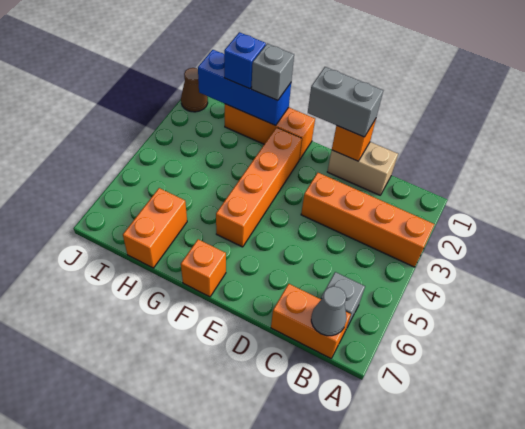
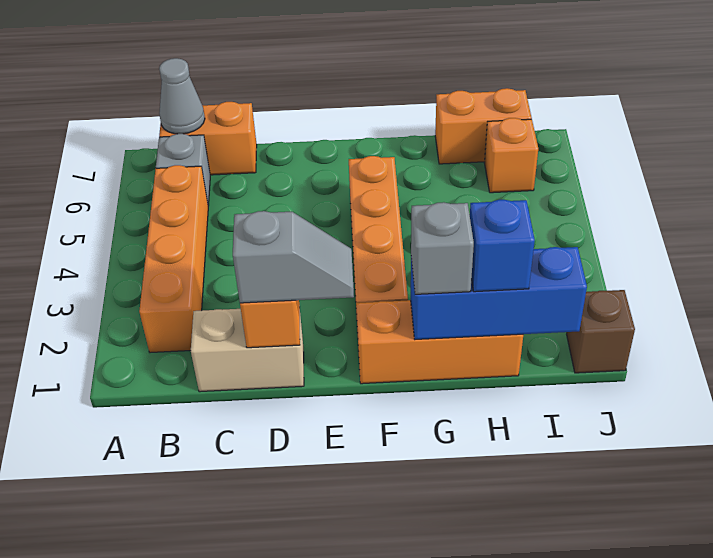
orange brick A3:D3 level 1 -> orange brick B2:B5 level 1
grey brick D1:E1 level 3 -> grey slope D1:E1 level 3 top D
orange brick F7 level 1 -> orange brick I6 level 1
orange brick H6:H7 level 1 -> orange brick H7:I7 level 1
brown cone J1 level 1 -> brown brick J1 level 1

